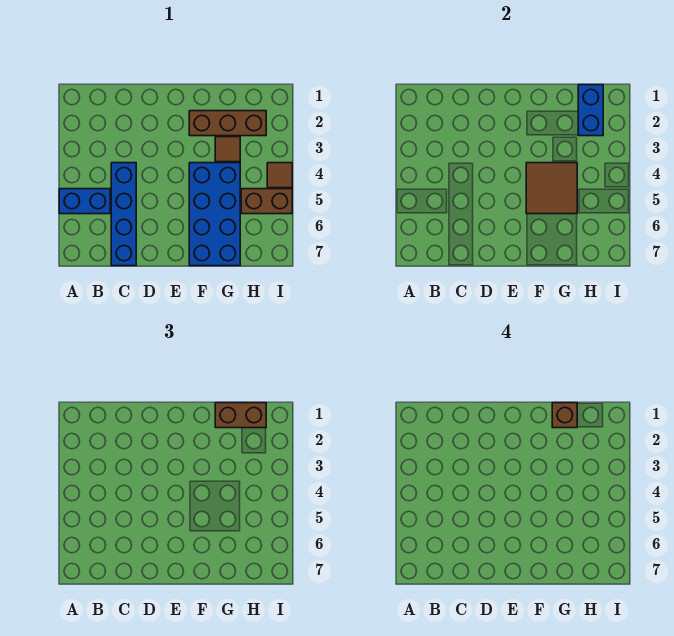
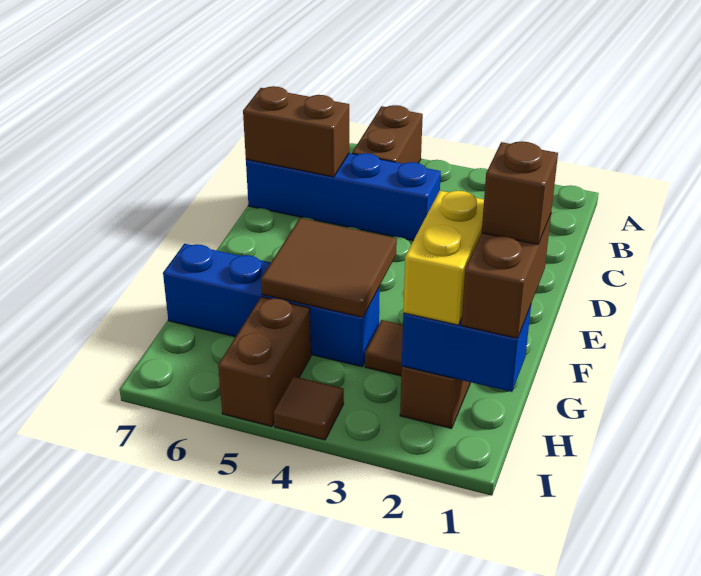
blue brick A5:B5 level 1 -> brown brick A5:B5 level 1
none -> brown brick C6:C7 level 2
blue brick F4:G7 level 1 -> blue brick G4:G7 level 1
none -> yellow brick G2:H2 level 3

